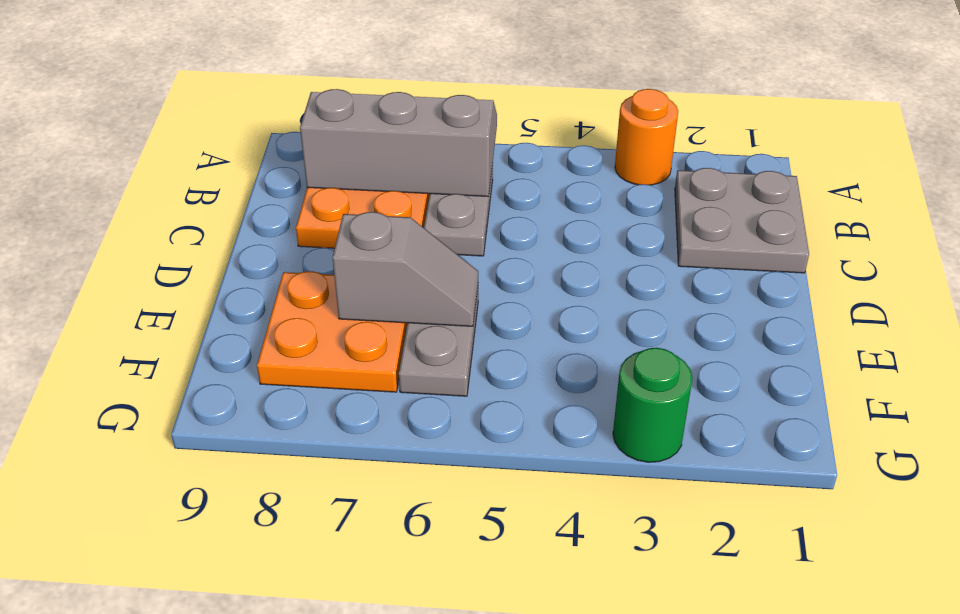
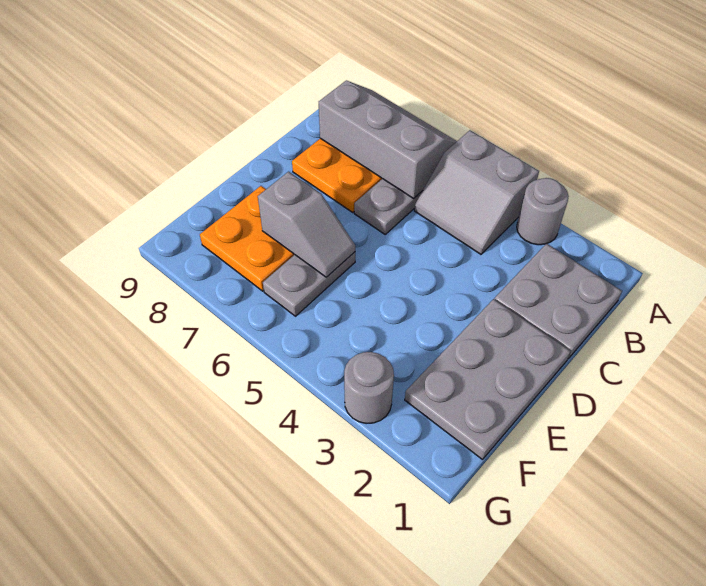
orange round brick A3 level 1 -> grey round brick A3 level 1
none -> grey slope A4:B5 level 1 top A
none -> grey plate D1:F2 level 1
green round brick G3 level 1 -> grey round brick G3 level 1

